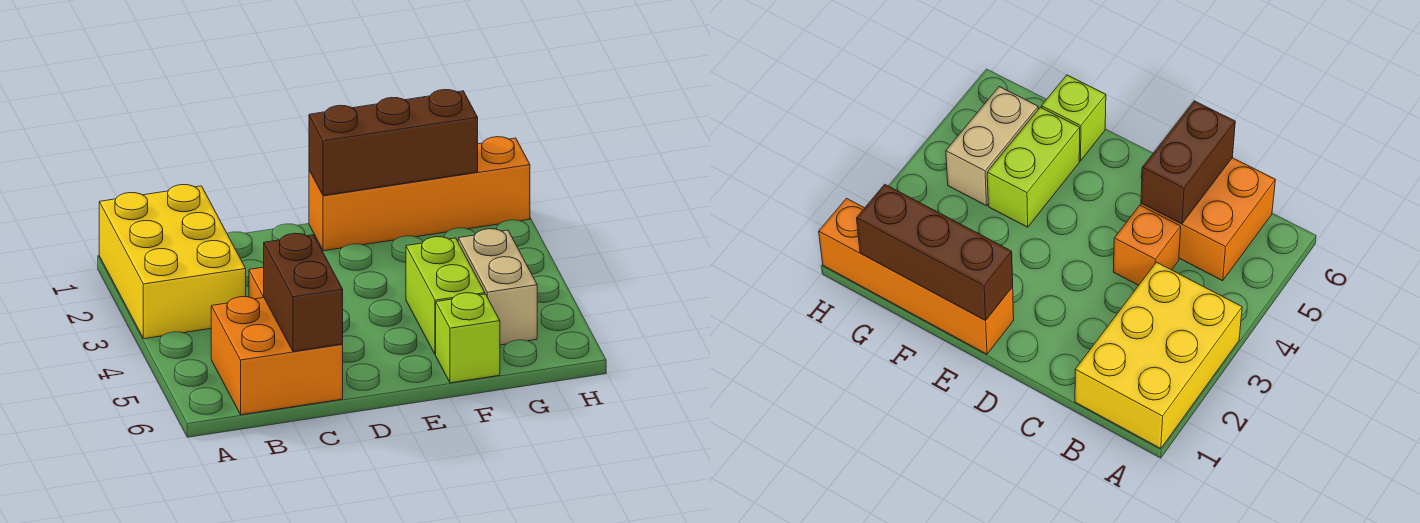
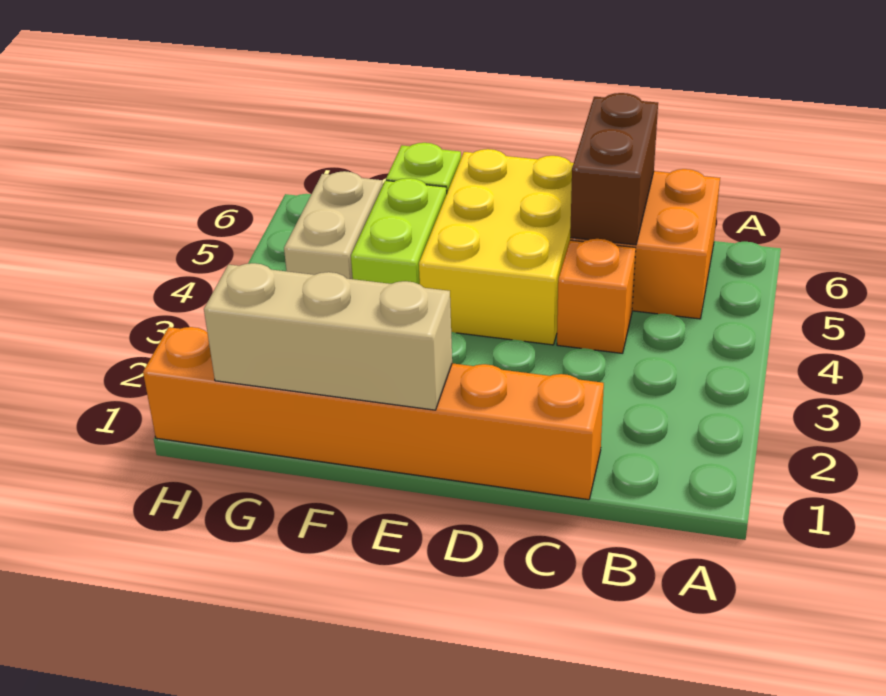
yellow brick A1:B3 level 1 -> yellow brick D4:E6 level 1
orange brick E1:H1 level 1 -> orange brick C1:H1 level 1
brown brick E1:G1 level 2 -> tan brick E1:G1 level 2

